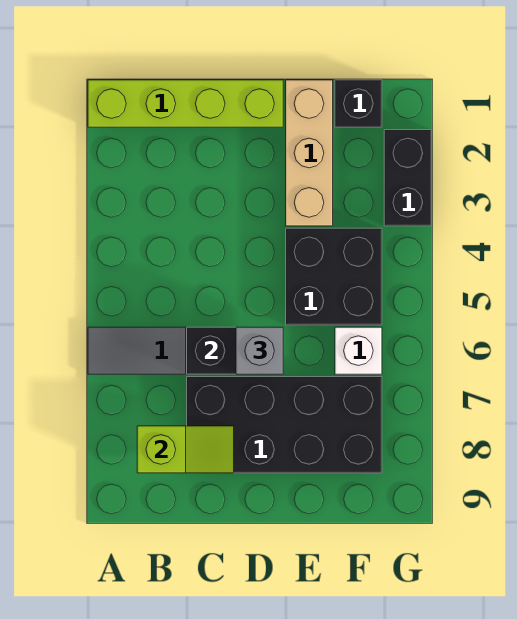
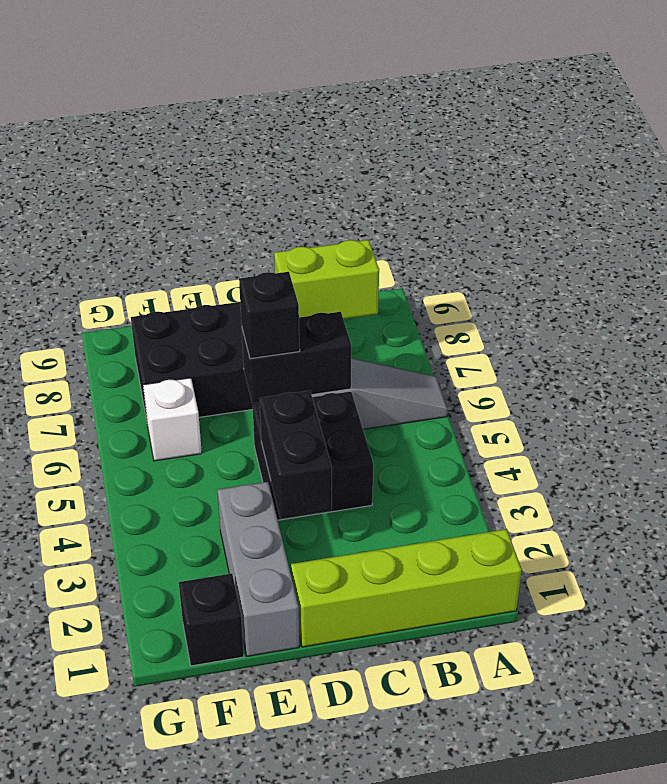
lime slope B8:C8 level 2 top B -> lime brick B8:C8 level 2
grey brick D6 level 3 -> black brick D6 level 3
tan brick E1:E3 level 1 -> grey brick E1:E3 level 1
black brick E4:F5 level 1 -> black brick C4:D5 level 1
black brick G2:G3 level 1 -> black brick D3:D4 level 2

